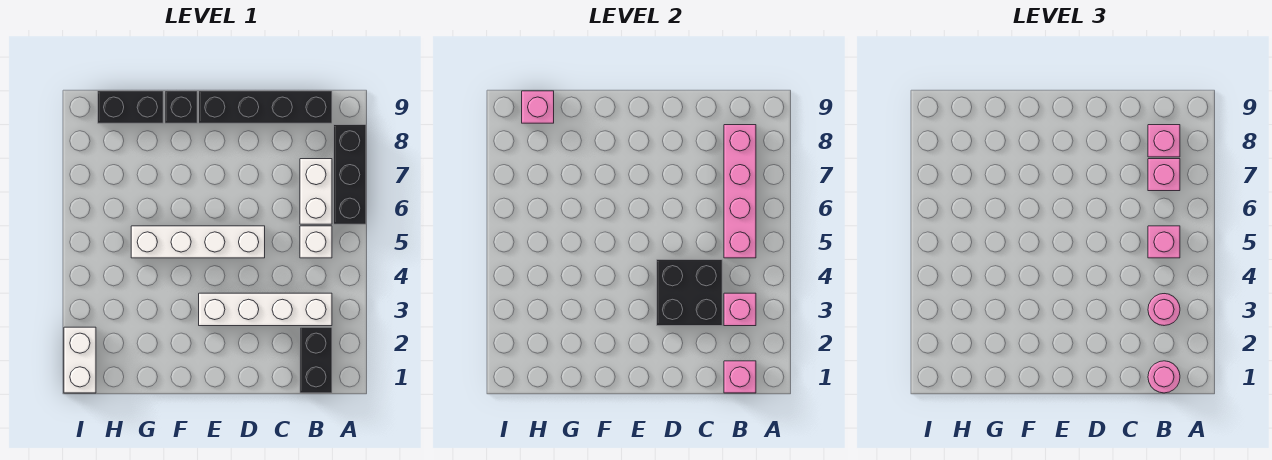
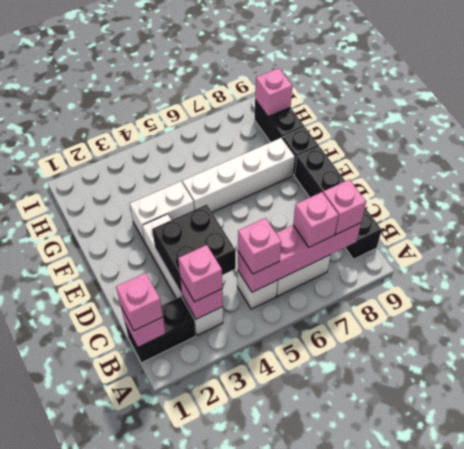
black brick A6:A8 level 1 -> none
pink round brick B1 level 3 -> pink brick B1 level 3
pink round brick B3 level 3 -> pink brick B3 level 3
white brick D5:G5 level 1 -> white brick F5:F8 level 1
white brick I1:I2 level 1 -> white brick F3:F4 level 1

